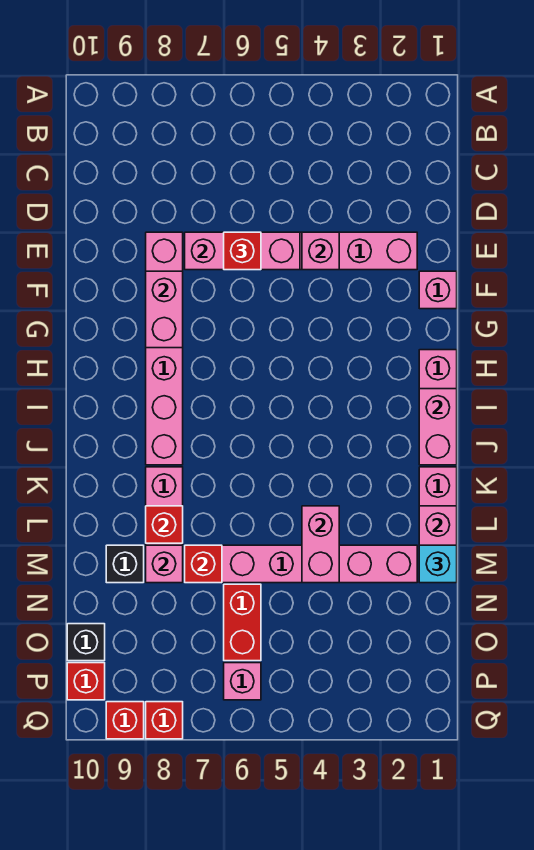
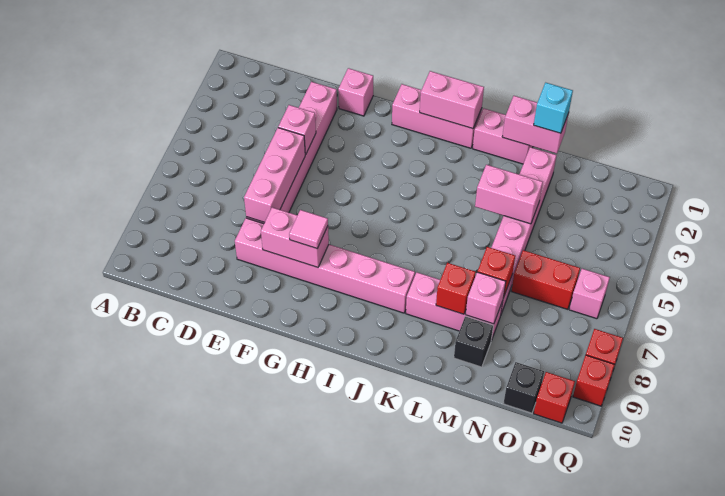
red brick E6 level 3 -> none
none -> pink tile G8 level 3

